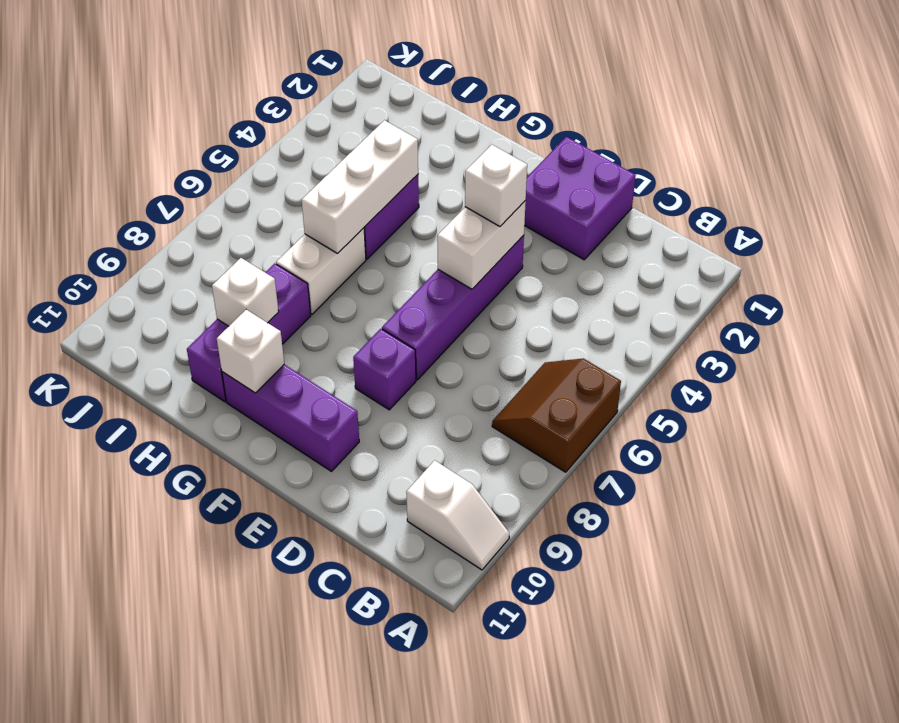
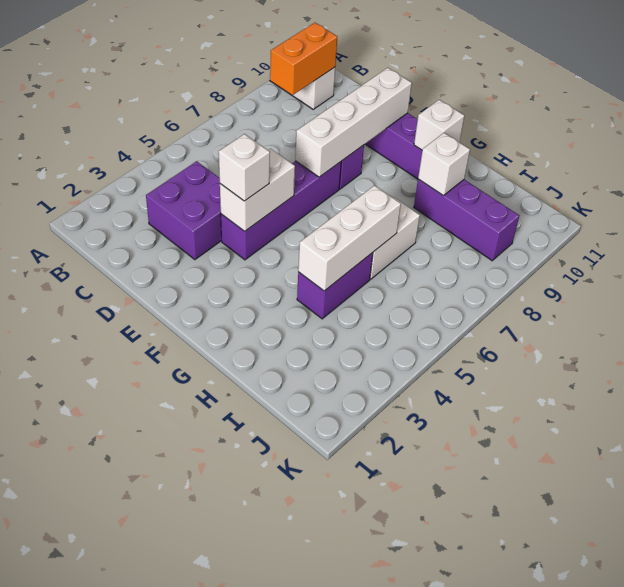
brown slope A6:B7 level 1 top A -> none
none -> orange brick B9:B10 level 2
purple brick D1:E2 level 1 -> purple brick C3:D4 level 1
none -> white brick E7:E10 level 2
purple brick H8:H10 level 1 -> purple brick H9:J9 level 1

